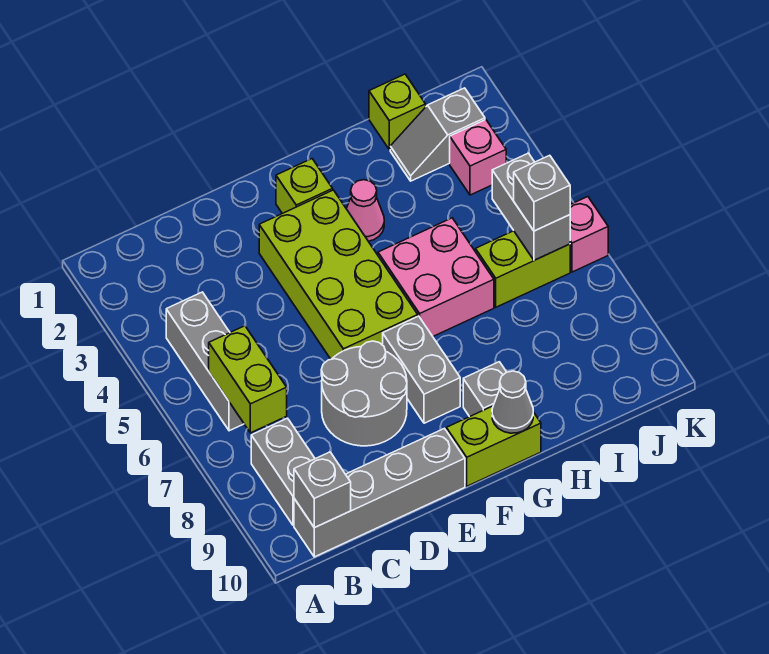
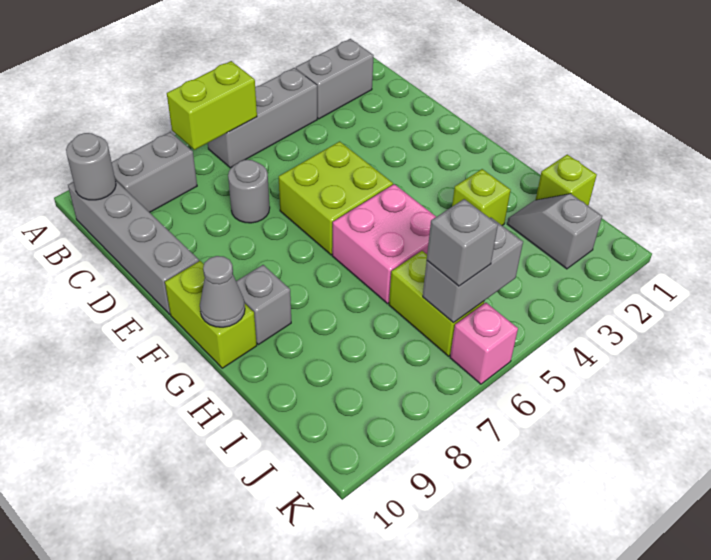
grey brick B10 level 2 -> grey round brick B10 level 2
grey round brick D7:E8 level 1 -> grey round brick D7 level 1
lime brick E3:F6 level 1 -> lime brick E5:F6 level 1
lime brick F2 level 1 -> lime brick H3 level 1
grey brick F7:F8 level 1 -> grey brick B2:B3 level 1
pink cone G3 level 1 -> none
pink brick J3 level 1 -> none

